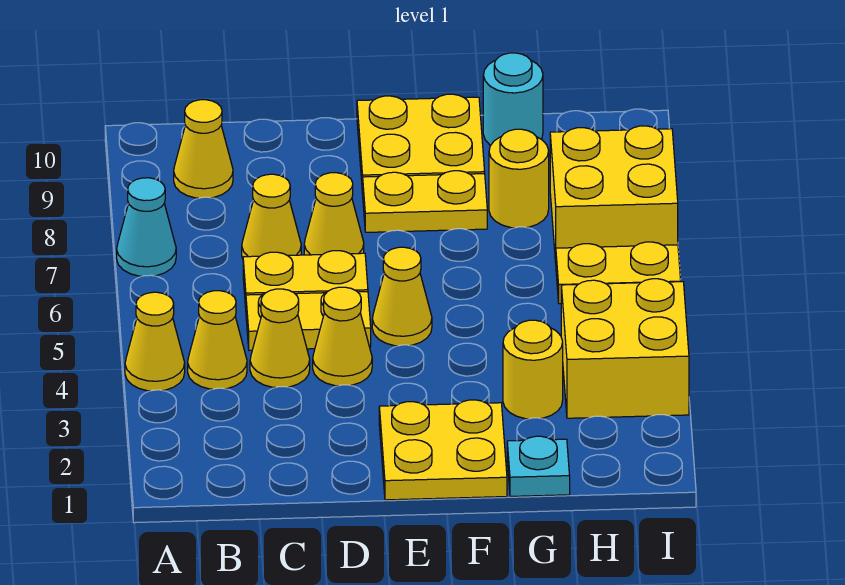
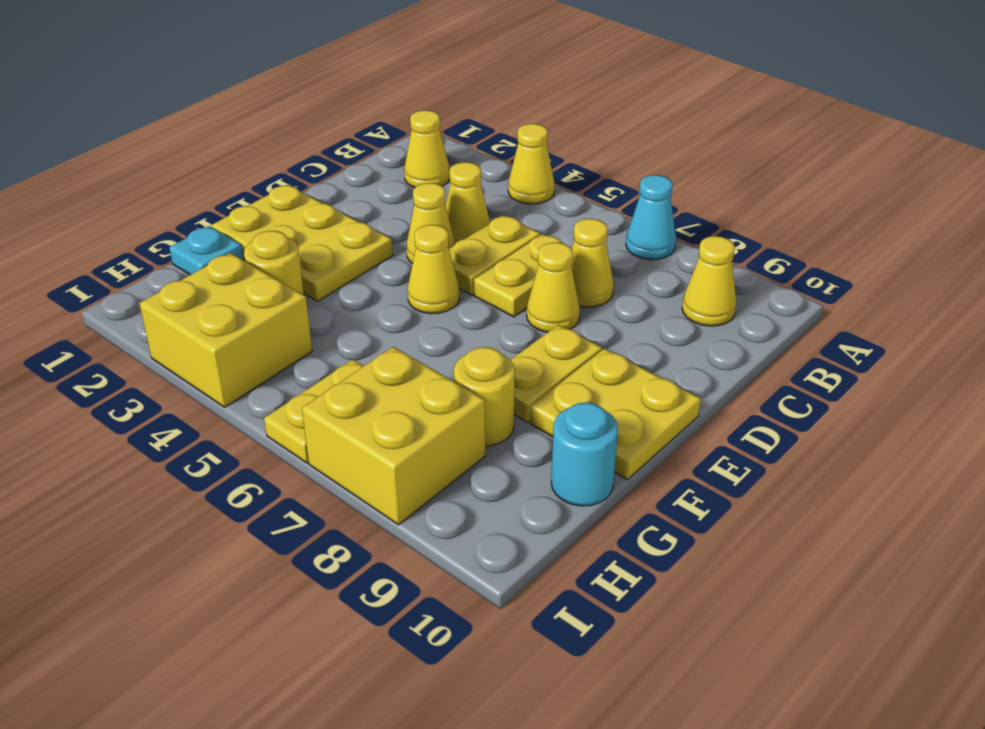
yellow cone B4 level 1 -> yellow cone B2 level 1
yellow plate E1:F2 level 1 -> yellow plate E1:F3 level 1

